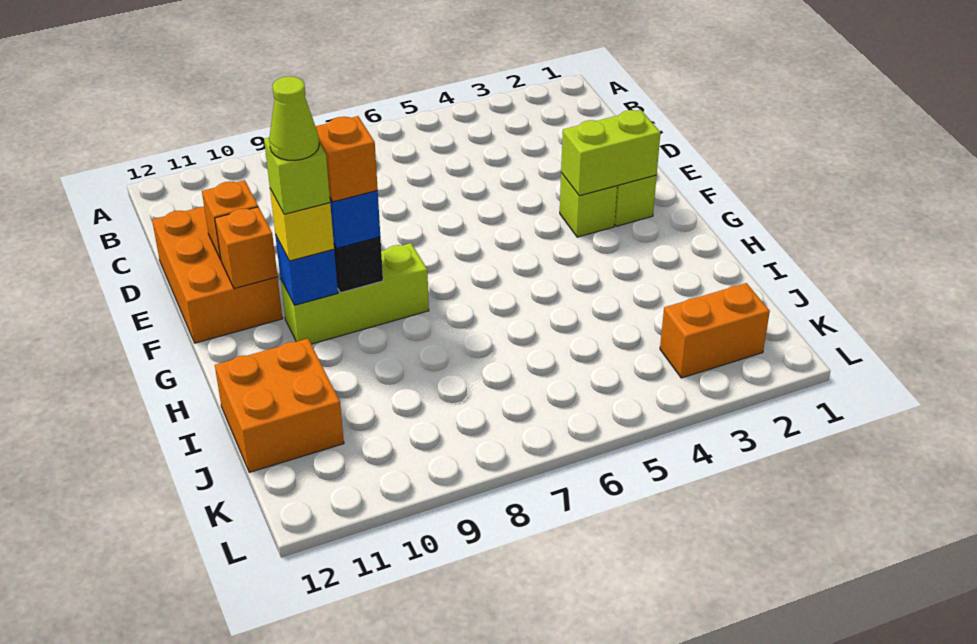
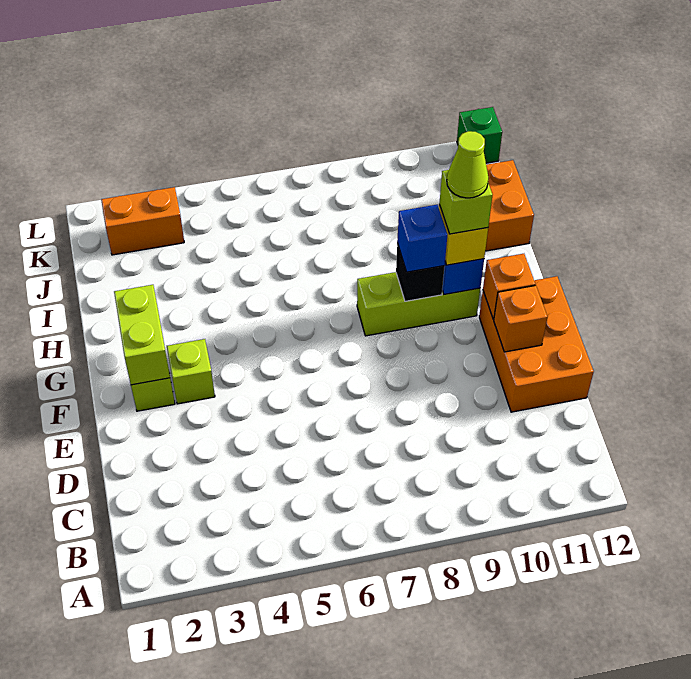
lime brick F2:F3 level 2 -> lime brick F2:G2 level 2
orange brick G9 level 4 -> none
none -> green brick L12 level 1

